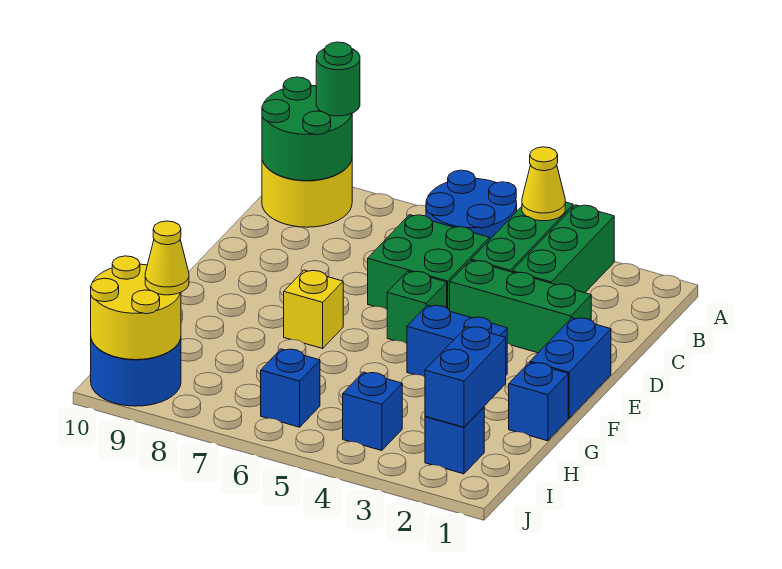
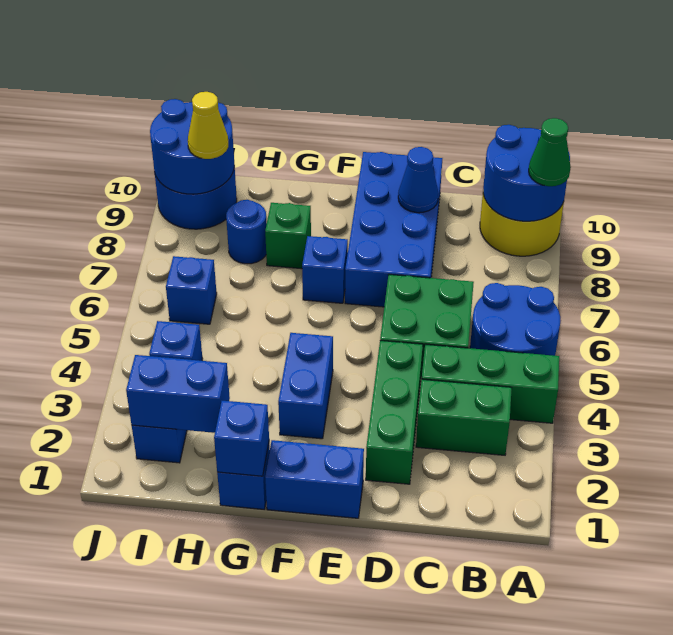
green brick A3:C3 level 1 -> green brick B3:C3 level 1
yellow cone A4 level 2 -> none
green round brick A9:B10 level 2 -> blue round brick A9:B10 level 2
green round brick A9 level 3 -> green cone A9 level 3
none -> blue brick D7:E10 level 1
none -> blue cone D9 level 2
green brick E5 level 1 -> green brick G8 level 1
yellow brick F7 level 1 -> blue brick F7 level 1
none -> blue brick G1 level 2
none -> blue round brick H8 level 1
yellow round brick I9:J10 level 2 -> blue round brick I9:J10 level 2

